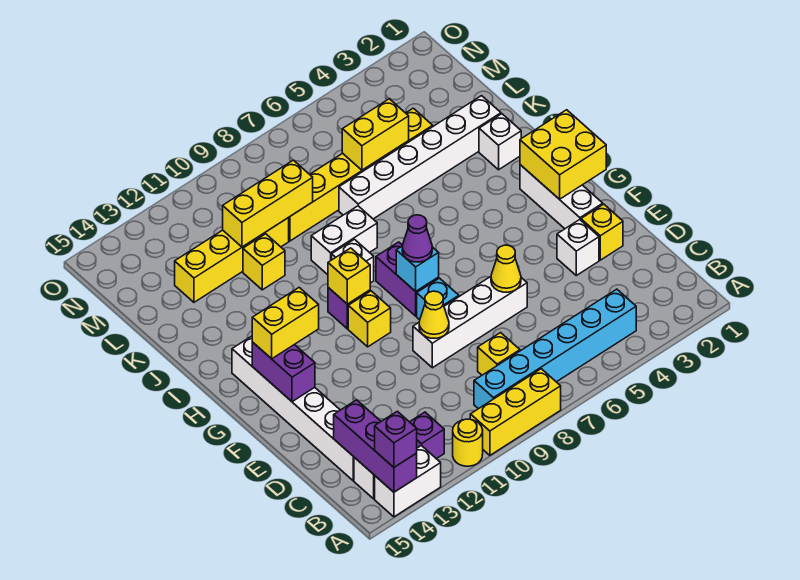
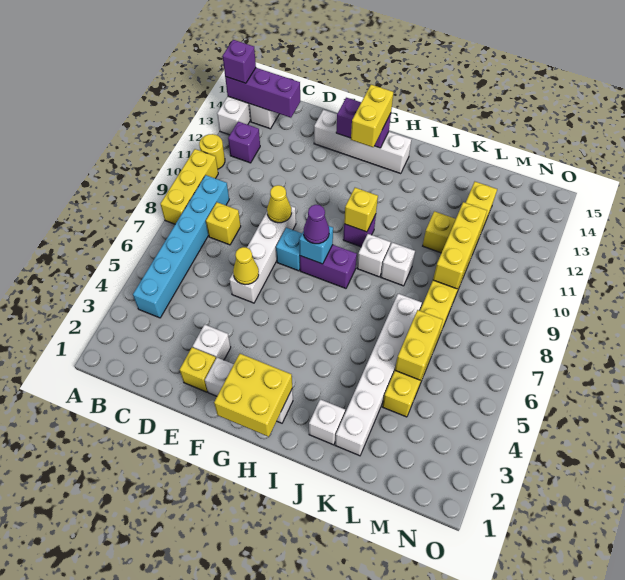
white brick C14:H14 level 1 -> white brick E14:H14 level 1
yellow brick G10 level 1 -> none
white brick J8:J9 level 1 -> white brick J9 level 1

